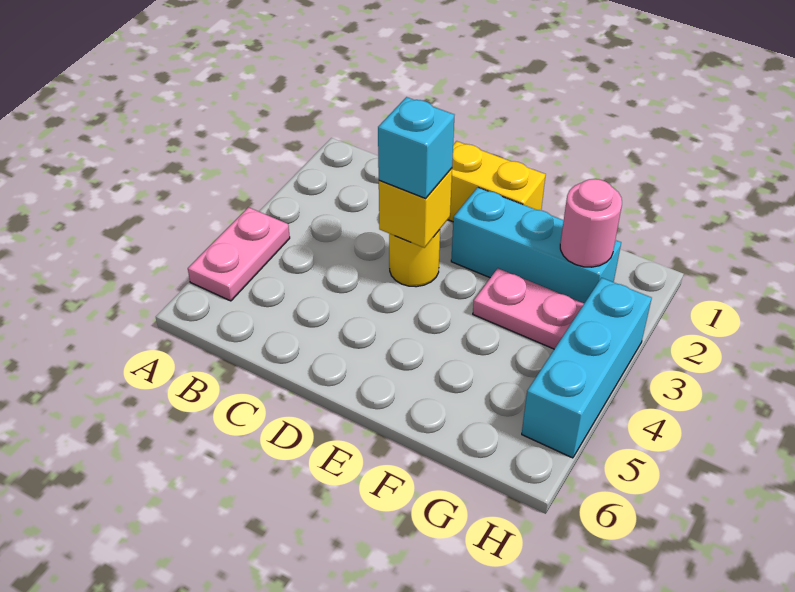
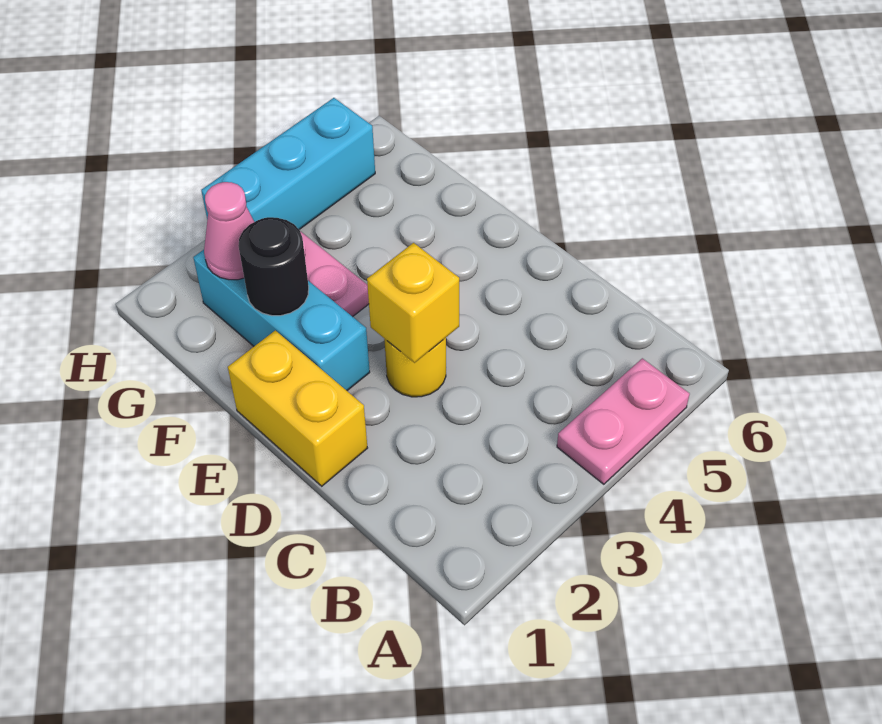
cyan brick D3 level 3 -> none
none -> black round brick F2 level 2
pink round brick G2 level 2 -> pink cone G2 level 2

